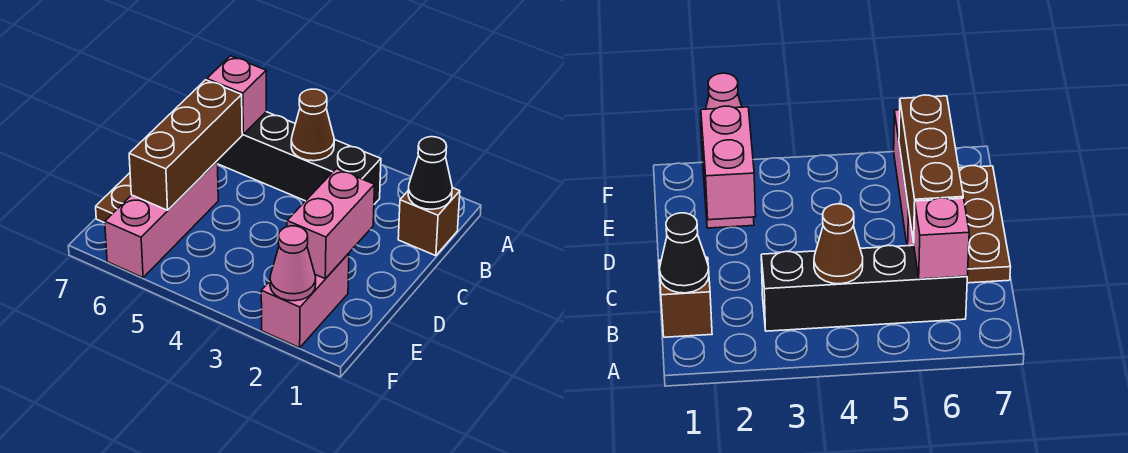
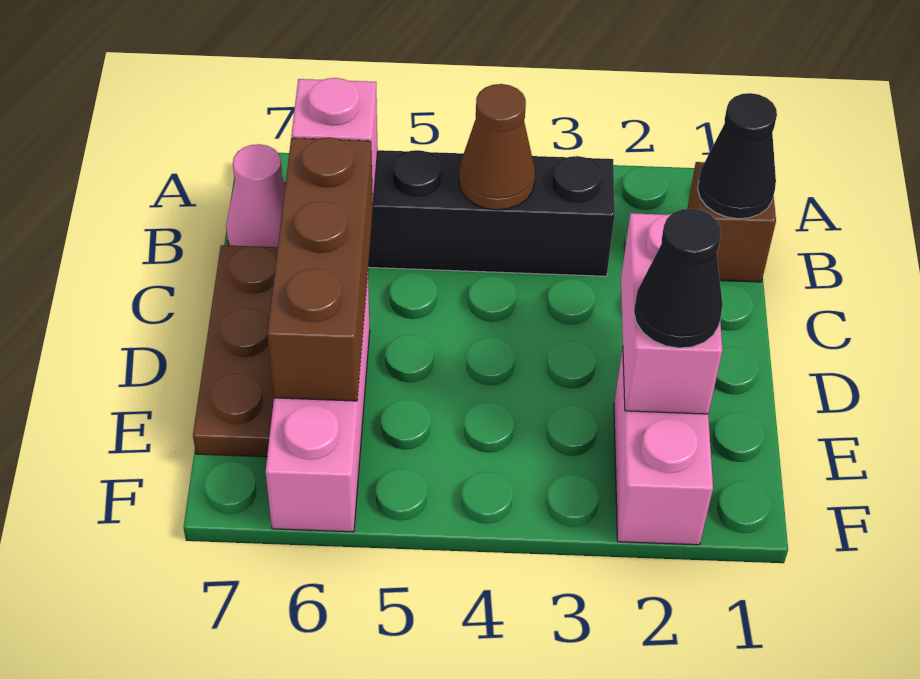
none -> black cone E2 level 3
pink cone F2 level 2 -> pink cone B7 level 1

